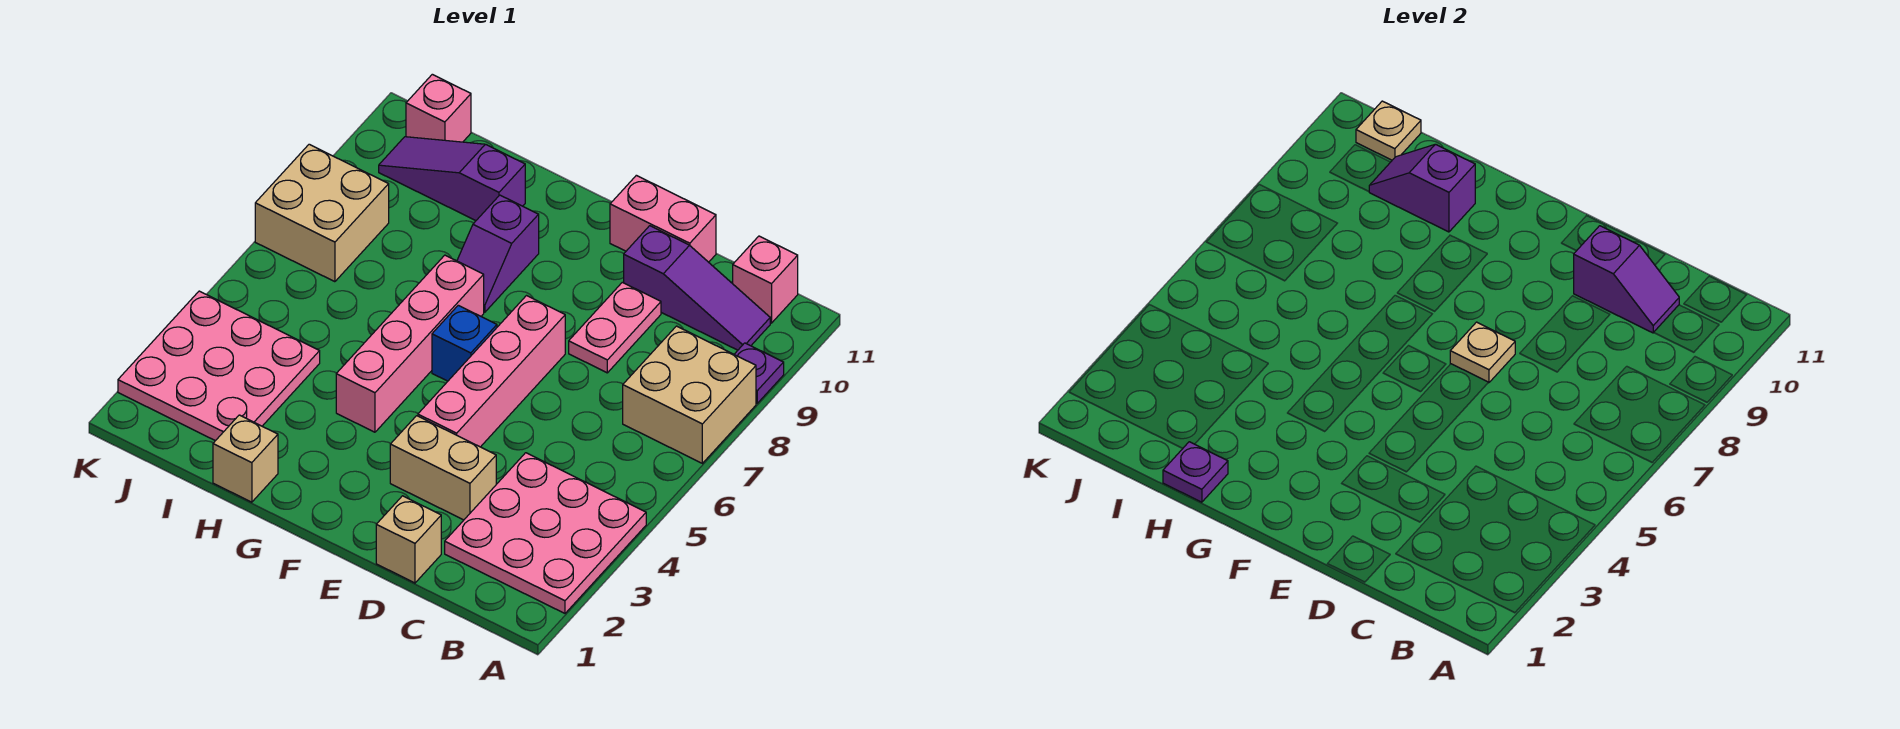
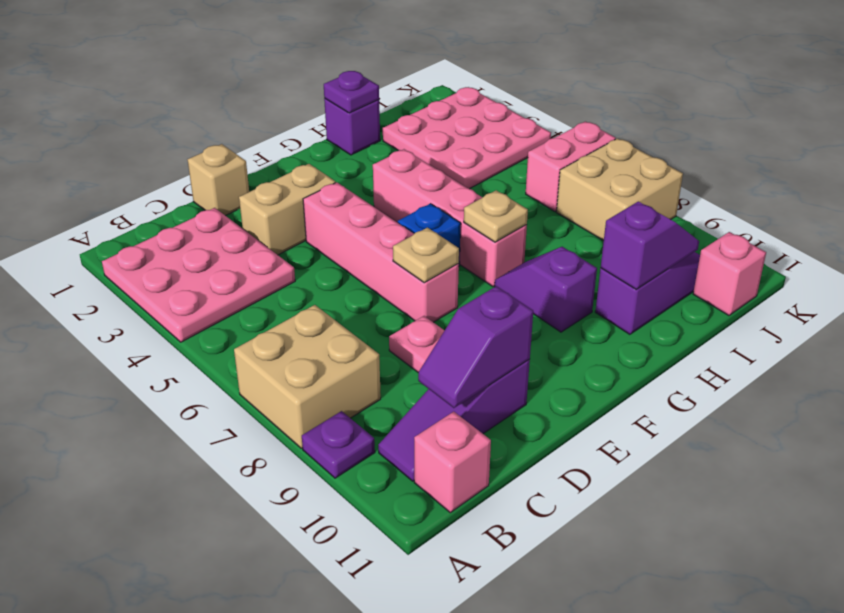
pink brick D11:E11 level 1 -> pink brick J6:K6 level 1
tan brick H1 level 1 -> purple brick H1 level 1
tan plate J11 level 2 -> tan plate G7 level 2

